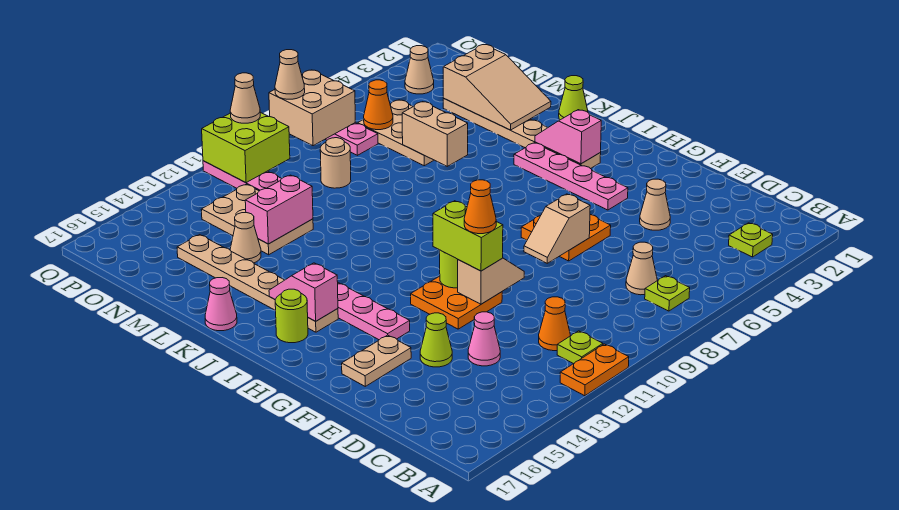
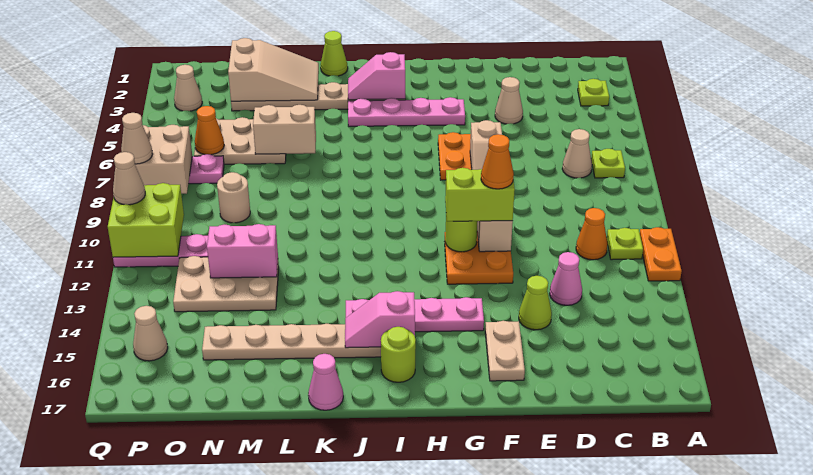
pink brick M12:M13 level 2 -> pink brick M12:N12 level 2
tan cone M14 level 1 -> tan cone P15 level 1

